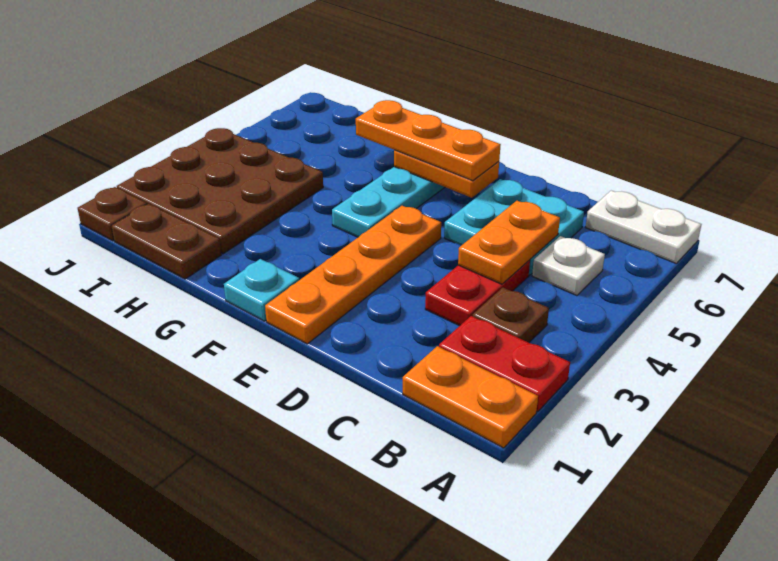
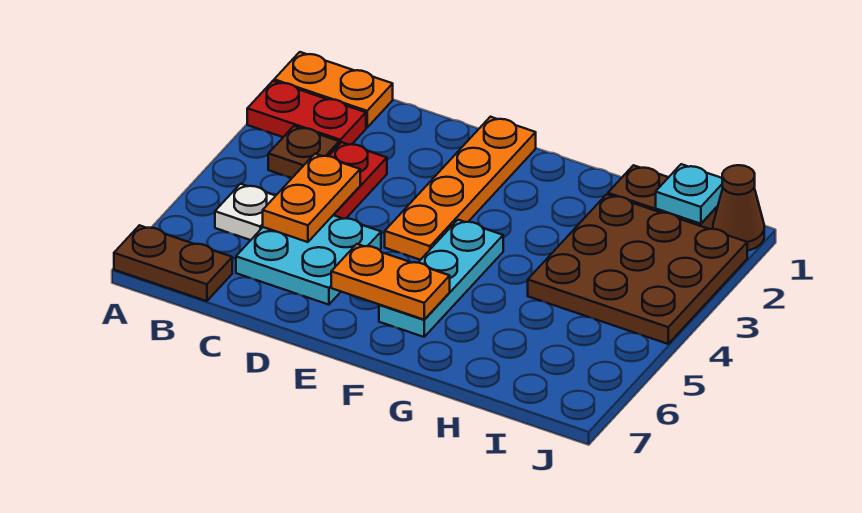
white plate A7:B7 level 1 -> brown plate A7:B7 level 1
orange plate E6:G6 level 3 -> none
cyan plate F1 level 1 -> cyan plate I1 level 2
brown plate J1 level 1 -> brown cone J1 level 1

